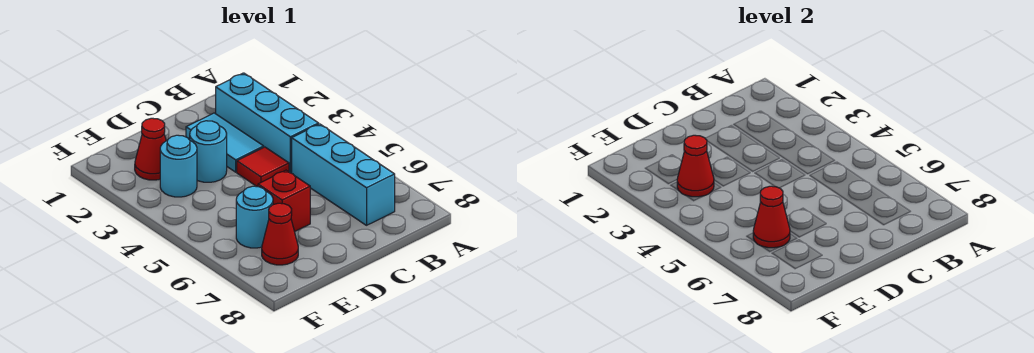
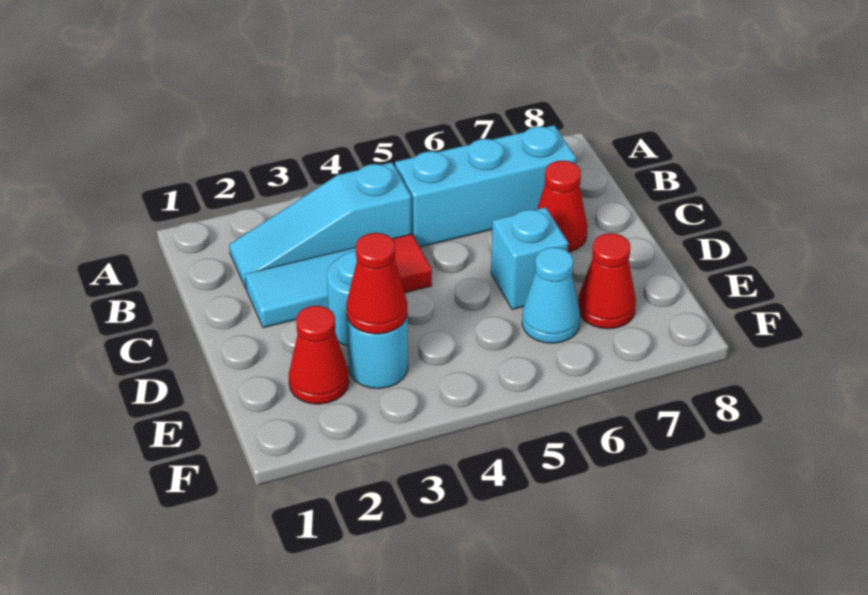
cyan brick B2:B4 level 1 -> cyan slope B2:B4 level 1 top 4
red brick D6 level 1 -> cyan brick D6 level 1
cyan round brick E6 level 1 -> cyan cone E6 level 1
red cone E6 level 2 -> red cone C7 level 1

